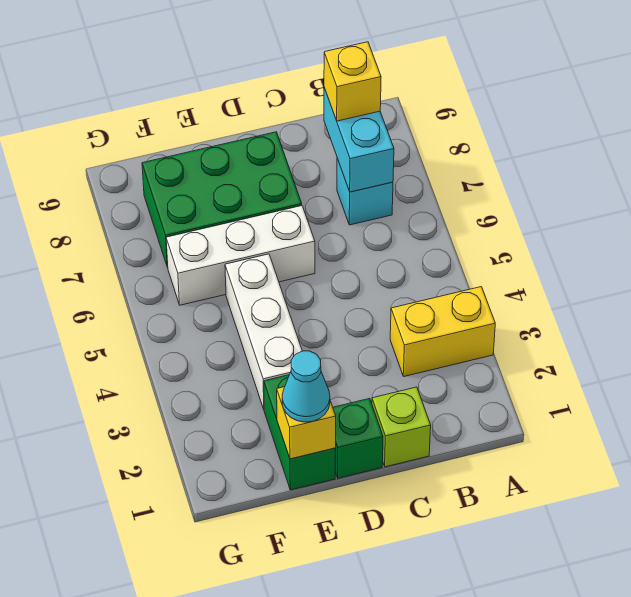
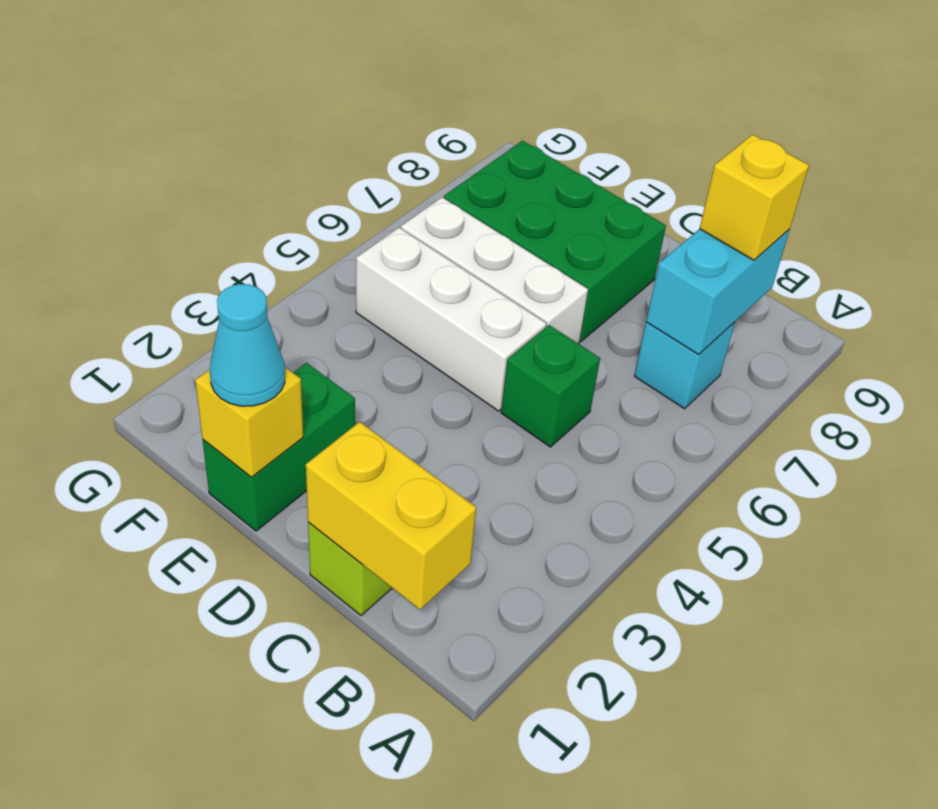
yellow brick A3:B3 level 1 -> yellow brick B1:C1 level 2
green brick D1 level 1 -> green brick C5 level 1
white brick E3:E5 level 1 -> white brick D5:F5 level 1

